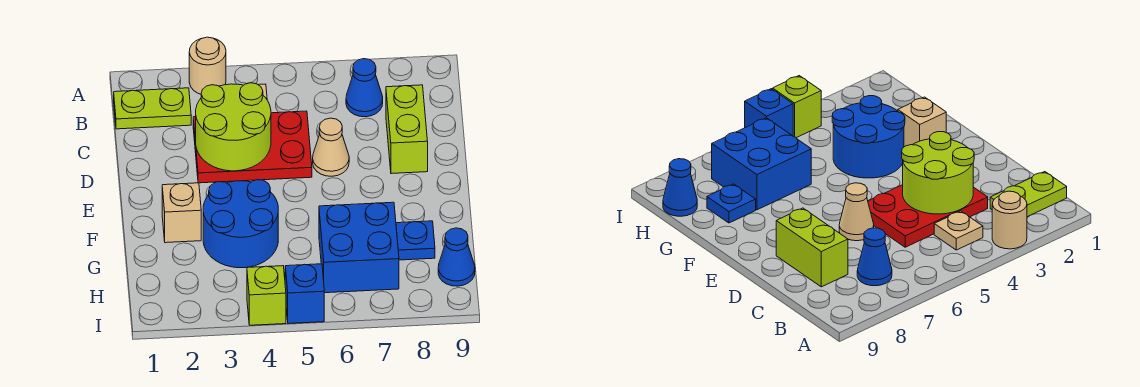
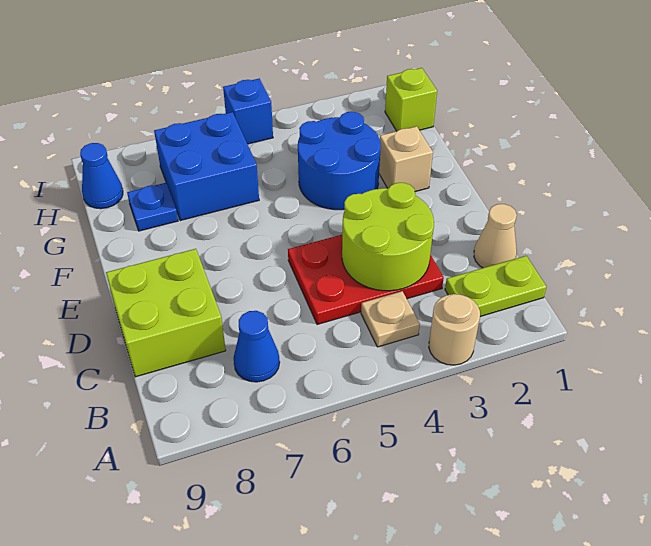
lime brick C8:D8 level 1 -> lime brick C8:D9 level 1
tan cone D6 level 1 -> tan cone C1 level 1
lime brick I4 level 1 -> lime brick H1 level 1

